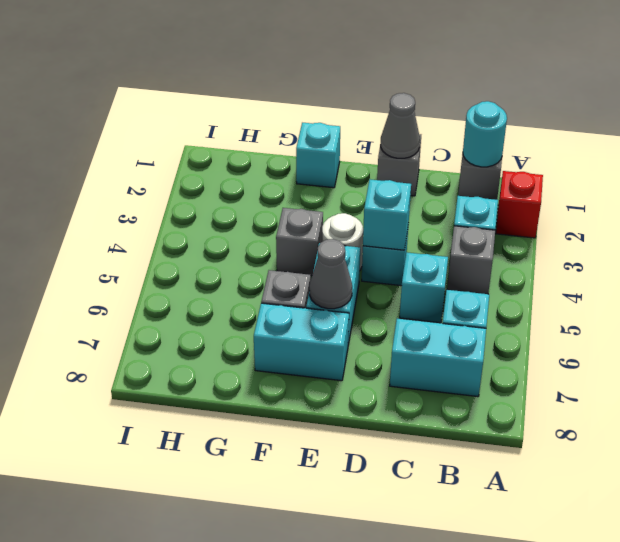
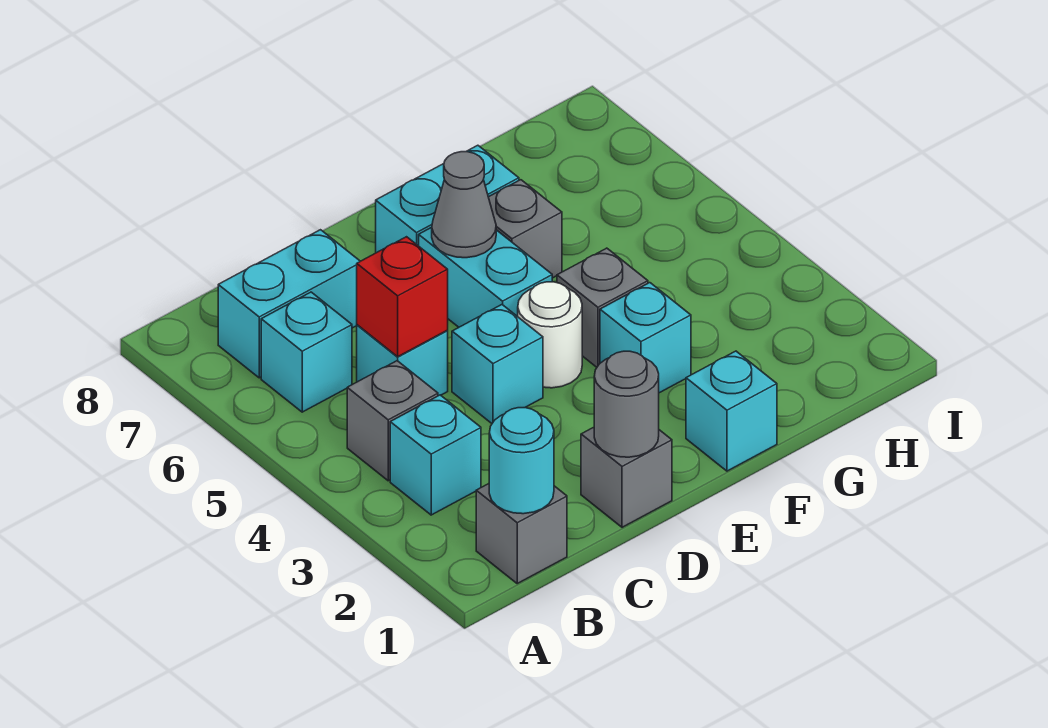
red brick A2 level 1 -> red brick C5 level 2
grey cone D1 level 2 -> grey round brick D1 level 2
cyan brick D4 level 2 -> cyan brick F3 level 1

